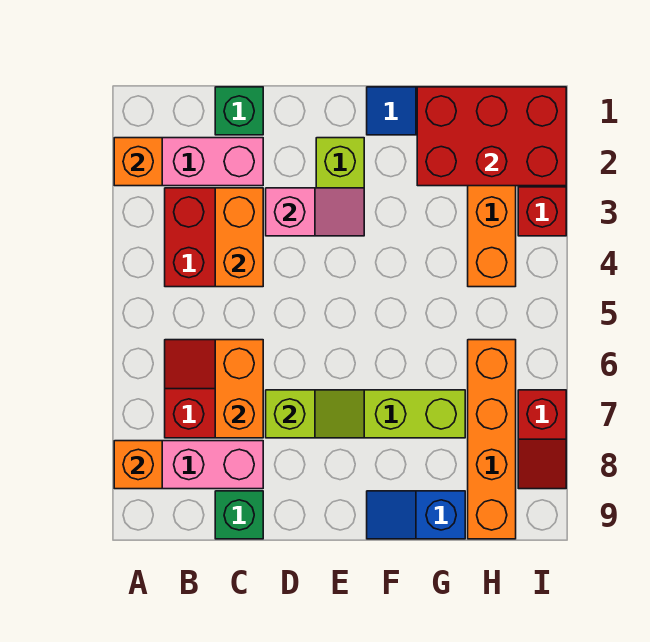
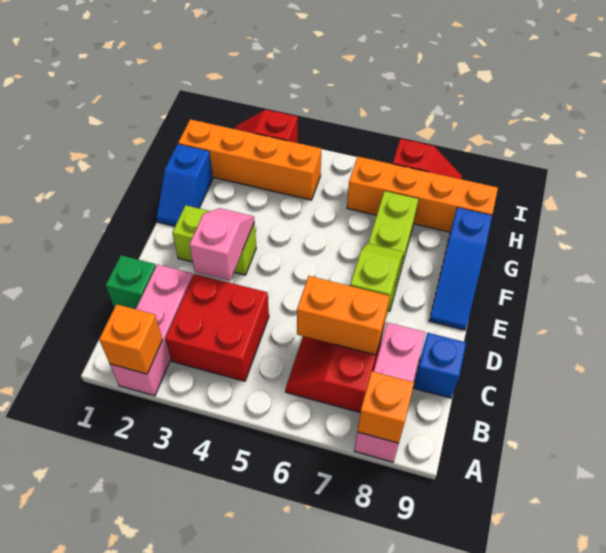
orange brick C3:C4 level 2 -> none
green brick C9 level 1 -> blue brick C9 level 1
blue slope F9:G9 level 1 top G -> blue slope E9:G9 level 1 top G
red brick G1:I2 level 2 -> none

